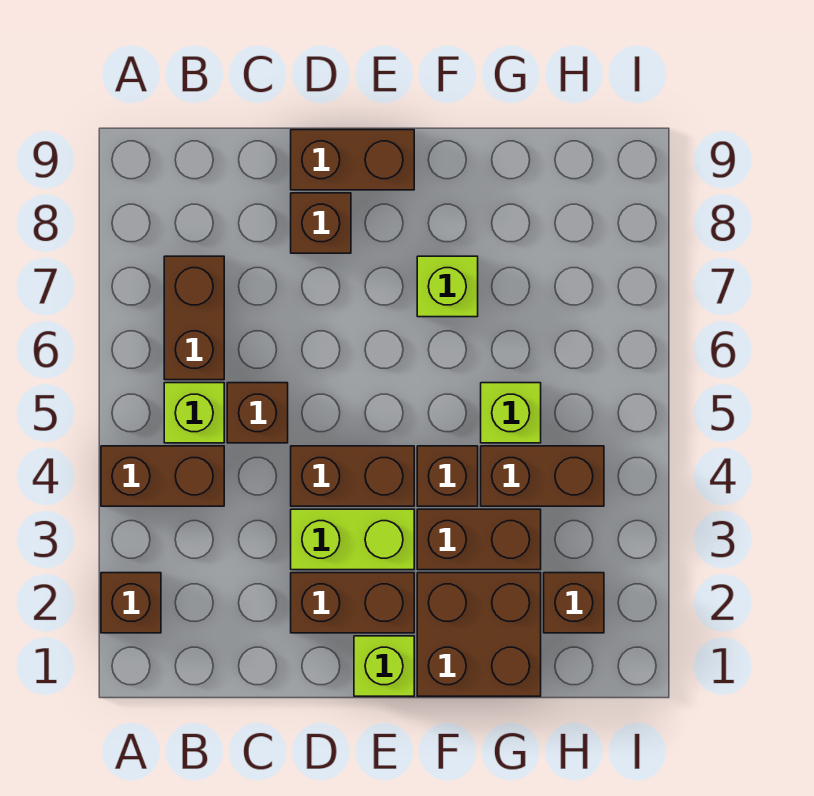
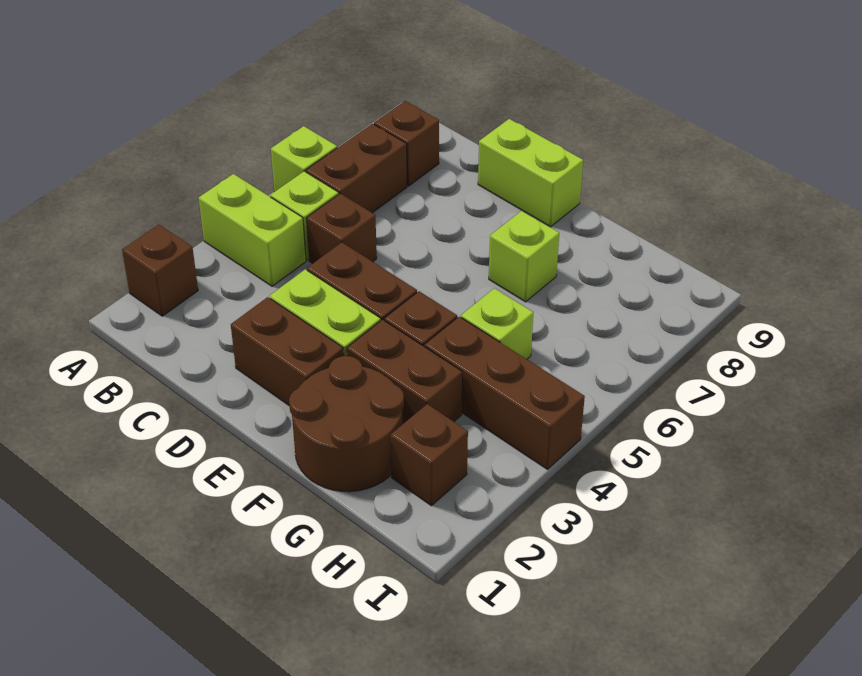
brown brick A4:B4 level 1 -> lime brick A4:B4 level 1
brown brick D8 level 1 -> brown brick B8 level 1
brown brick D9:E9 level 1 -> lime brick D9:E9 level 1
lime brick E1 level 1 -> lime brick A6 level 1
brown brick F1:G2 level 1 -> brown round brick F1:G2 level 1
brown brick G4:H4 level 1 -> brown brick G4:I4 level 1

